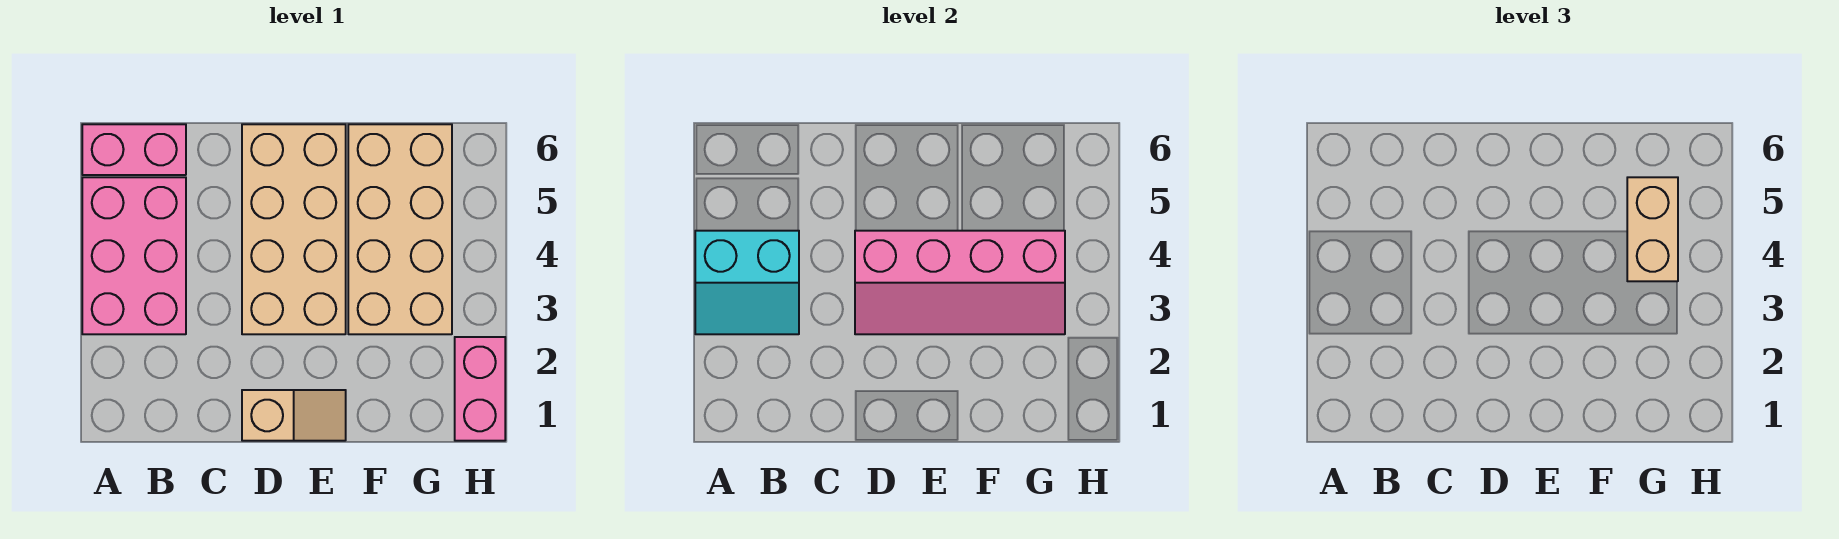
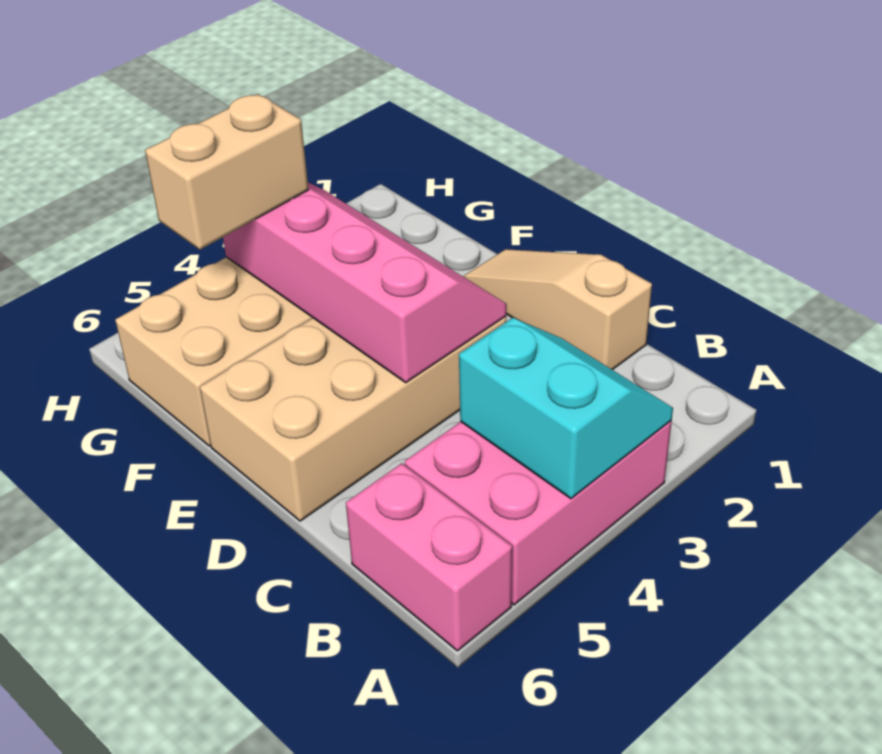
tan slope D1:E1 level 1 top D -> tan slope C1:E1 level 1 top C
pink brick H1:H2 level 1 -> none

